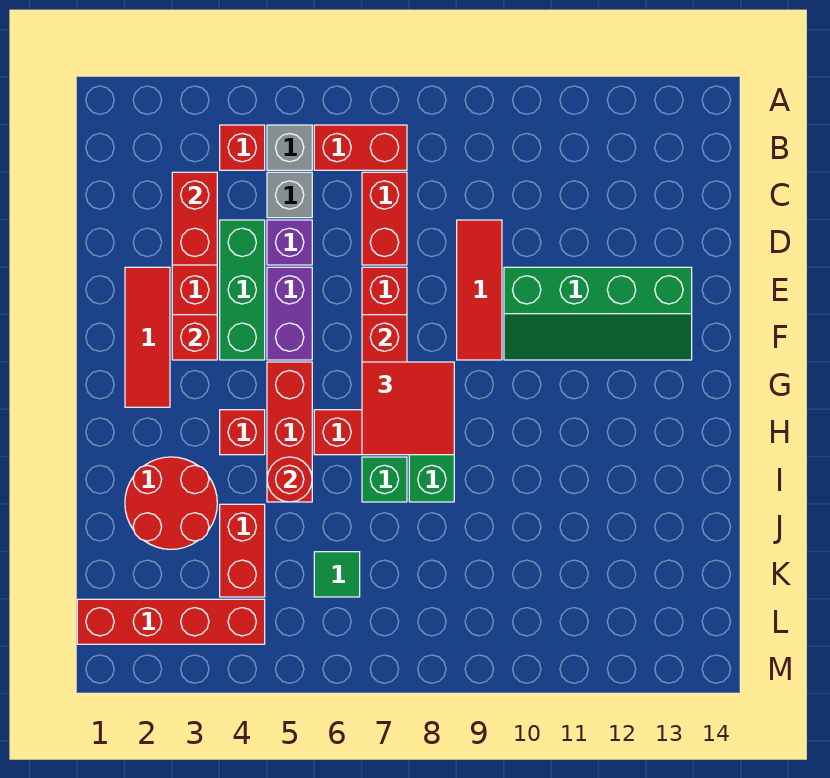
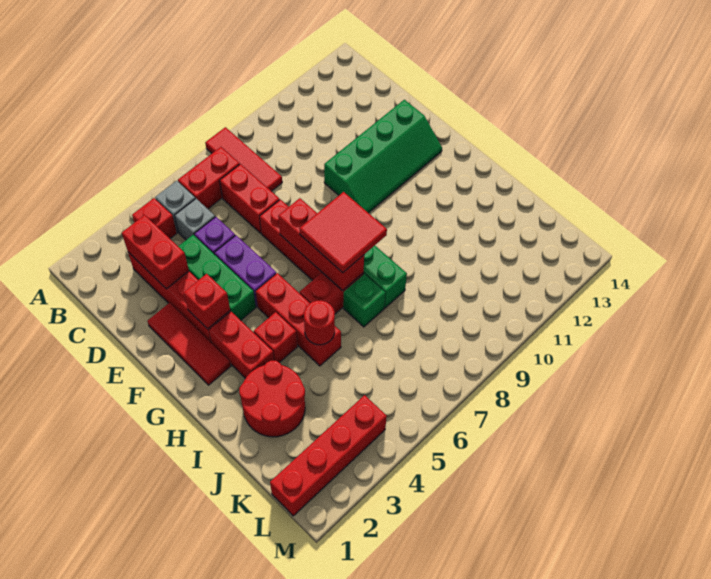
red tile D9:F9 level 1 -> red tile A8:C8 level 1
red brick J4:K4 level 1 -> red brick G3:H3 level 1
green tile K6 level 1 -> none

